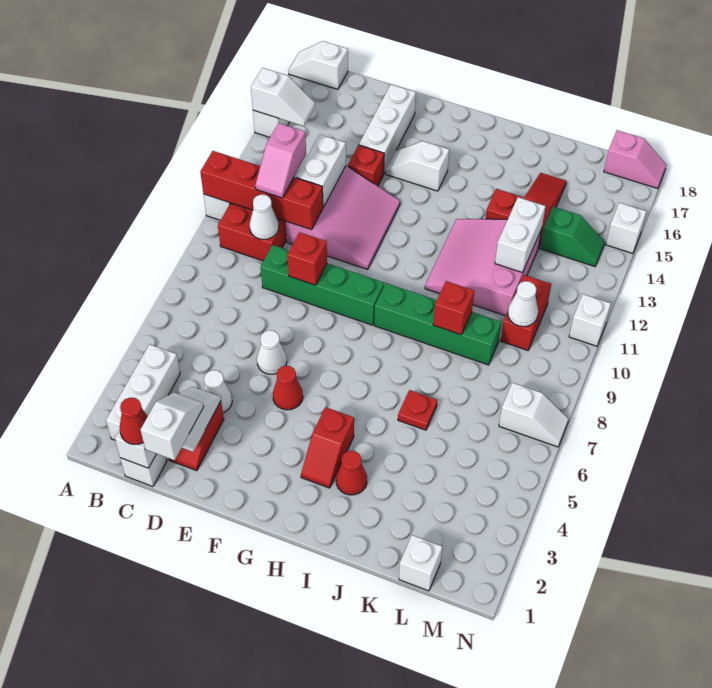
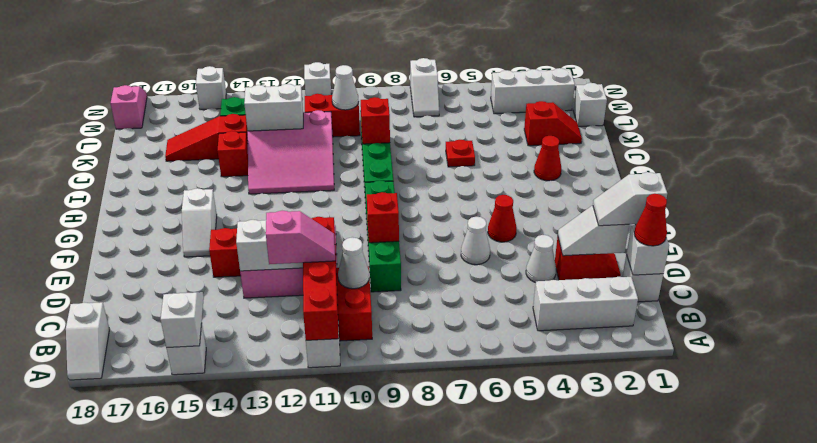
white brick E15:E17 level 1 -> white brick M2:M4 level 1
red slope H3:H4 level 1 top 4 -> red slope K2:K3 level 1 top 3
white slope M7:N7 level 1 top M -> white slope M7:N7 level 1 top N

